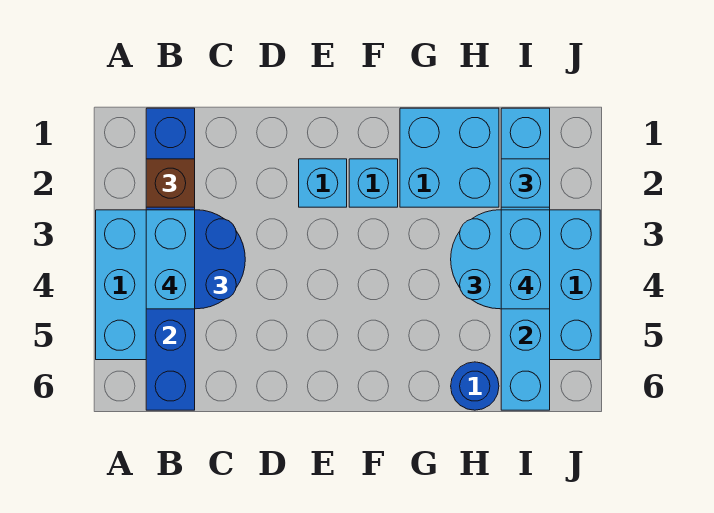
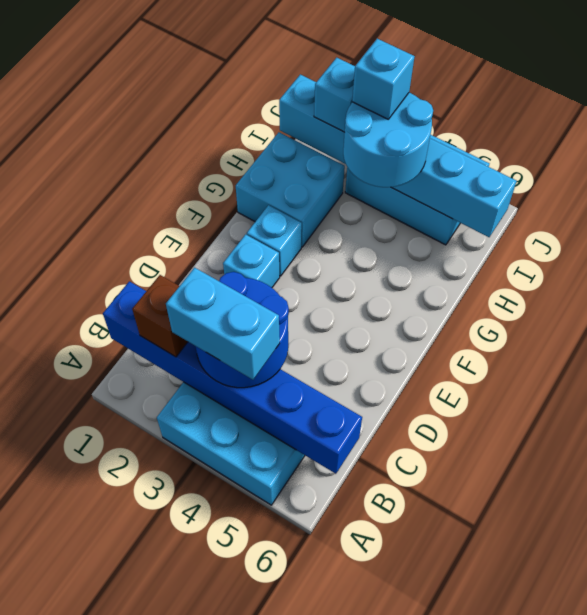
blue round brick H6 level 1 -> none
cyan brick I3:I4 level 4 -> cyan brick I3 level 4

